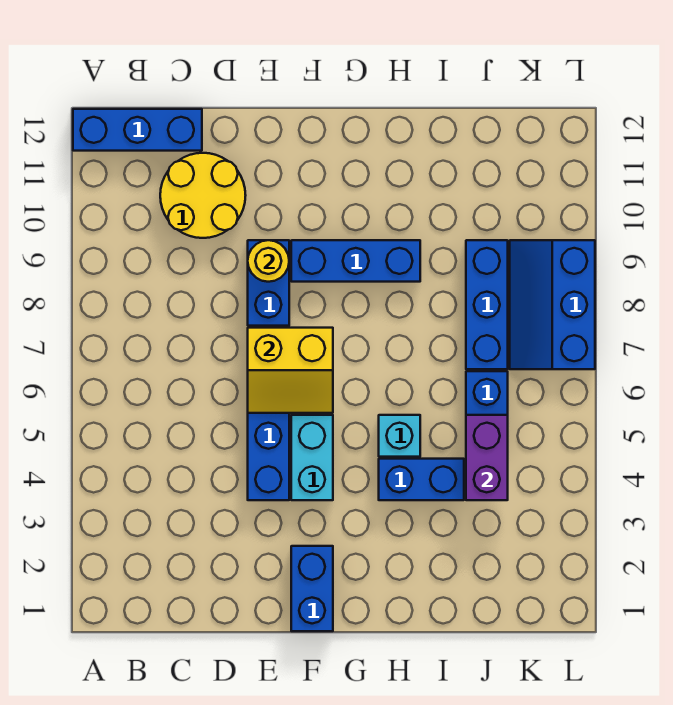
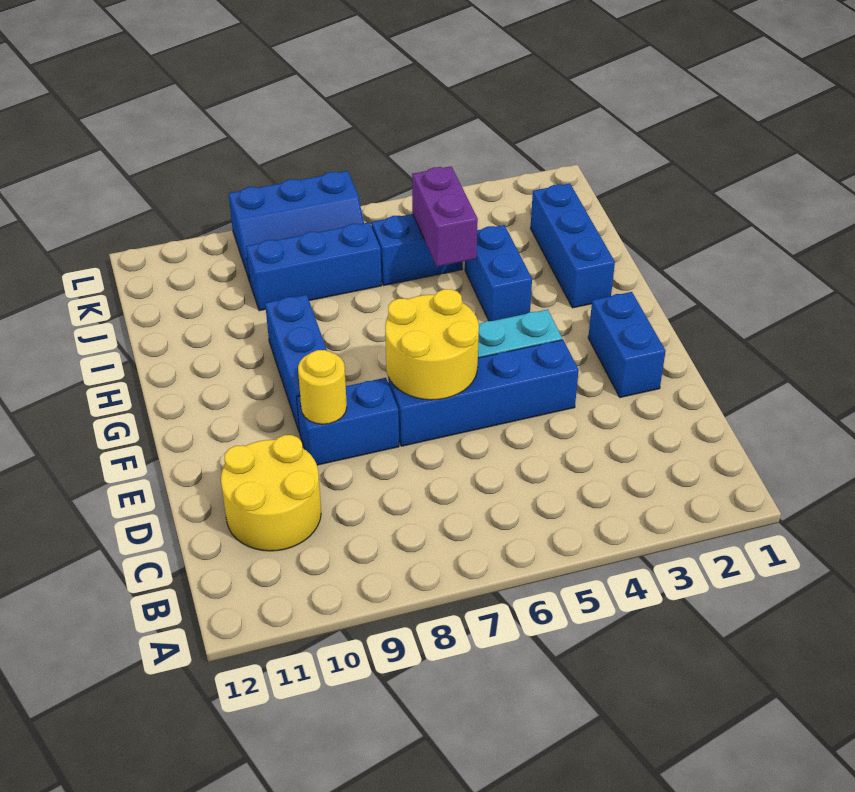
blue brick A12:C12 level 1 -> blue brick H2:J2 level 1
yellow slope E6:F7 level 2 top 7 -> yellow round brick E6:F7 level 2
blue brick F1:F2 level 1 -> blue brick E2:F2 level 1
cyan brick H5 level 1 -> none
purple brick J4:J5 level 2 -> purple brick I5:J5 level 2

